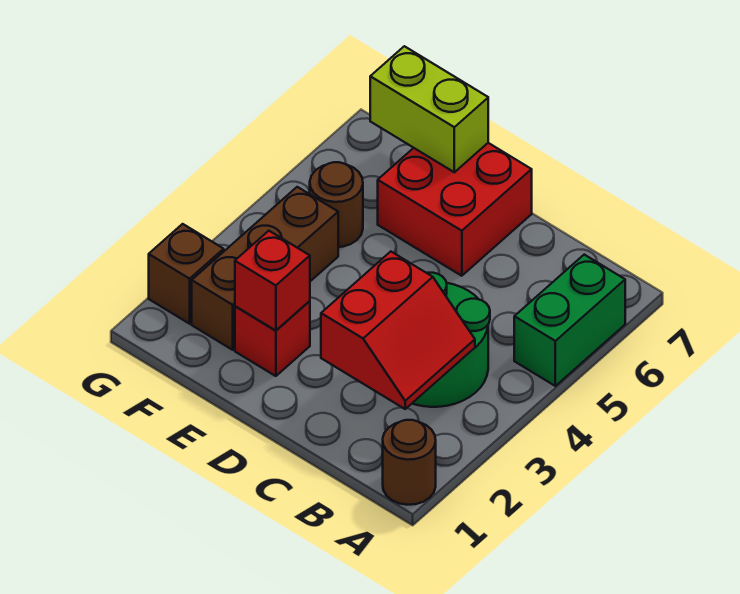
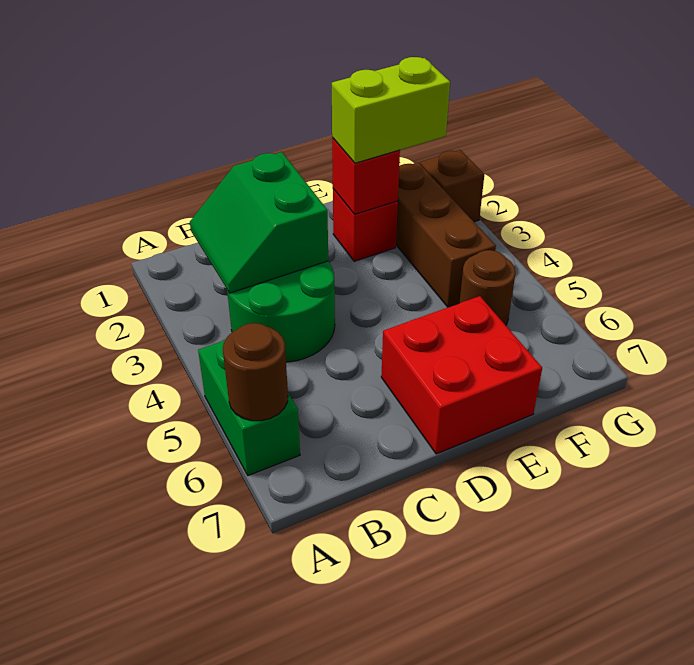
brown round brick A1 level 1 -> brown round brick A6 level 2
red slope B2:C3 level 2 top C -> green slope B2:C3 level 2 top C
lime brick E7:F7 level 2 -> lime brick E2:F2 level 3

